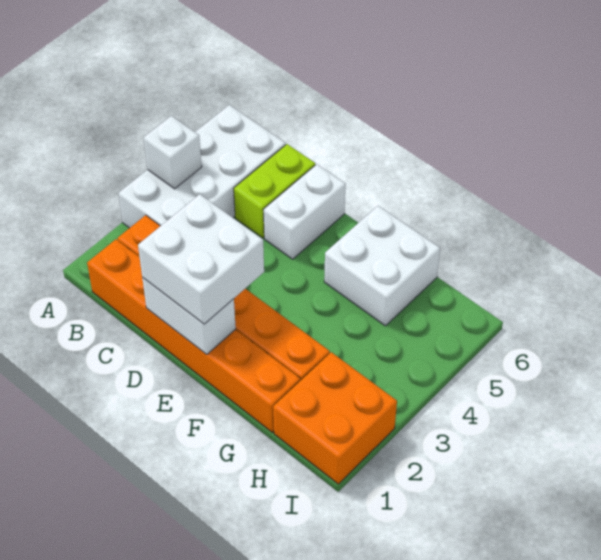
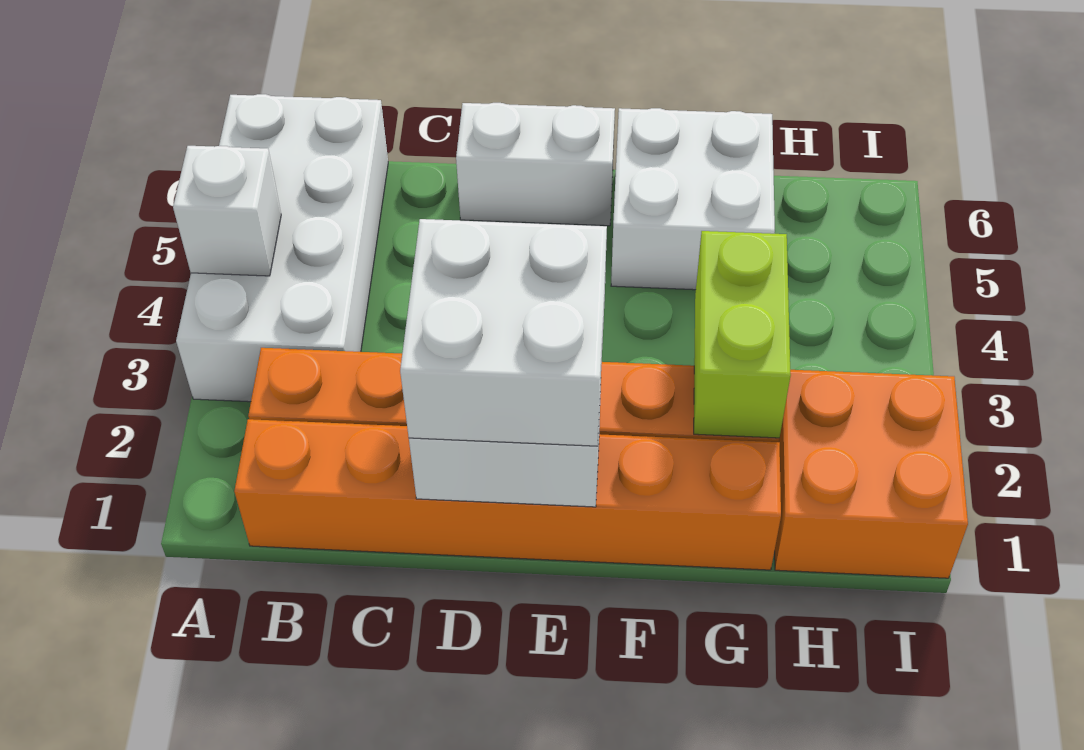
lime brick C5:C6 level 1 -> lime brick G2:G3 level 2
white brick D5:D6 level 1 -> white brick D6:E6 level 1

